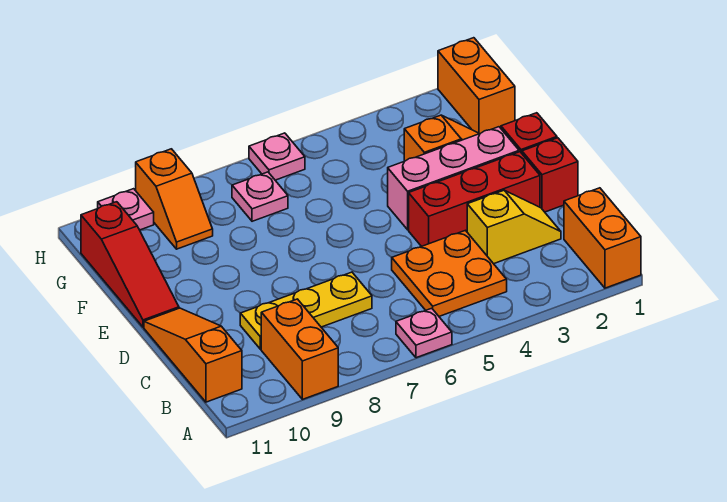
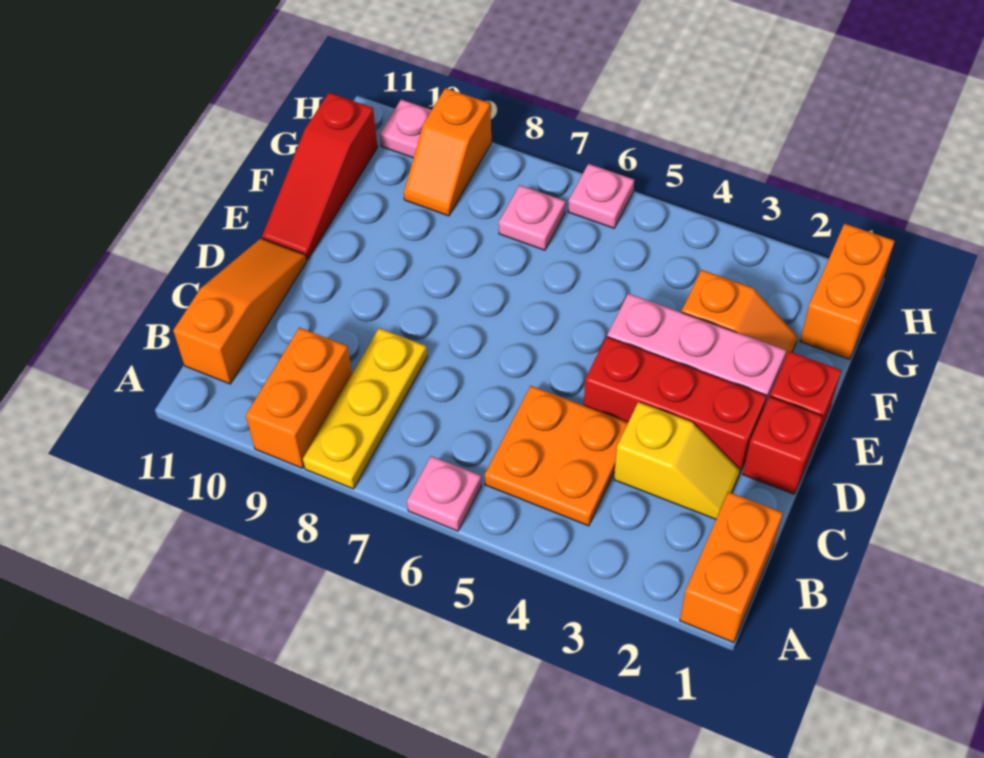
yellow plate C7:C9 level 1 -> yellow plate A8:C8 level 1

